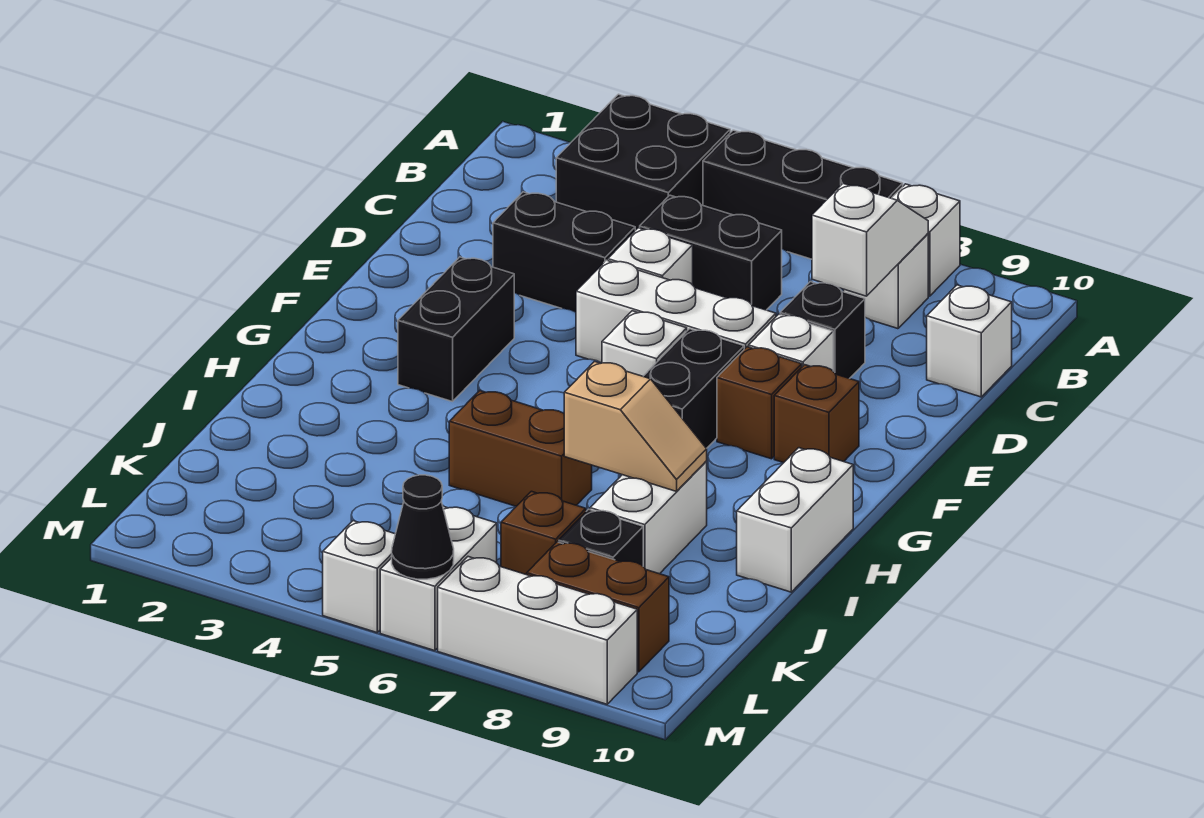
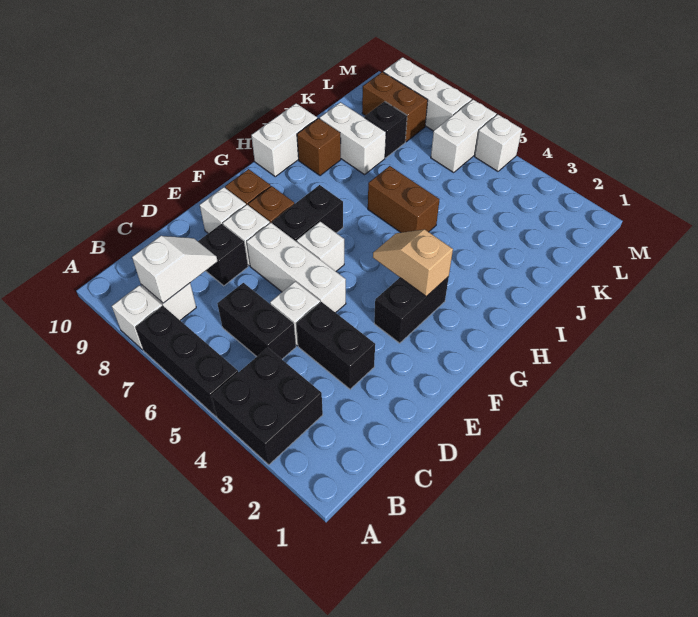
white slope B8:C8 level 2 top C -> white slope B8:C8 level 2 top B
white brick C10 level 1 -> white brick E9 level 1
tan slope I7:I8 level 2 top 7 -> tan slope G3:G4 level 2 top 3
white brick I8:J8 level 1 -> white brick J8:J9 level 1
brown brick K7 level 1 -> brown brick I9 level 1
black cone M6 level 2 -> none

